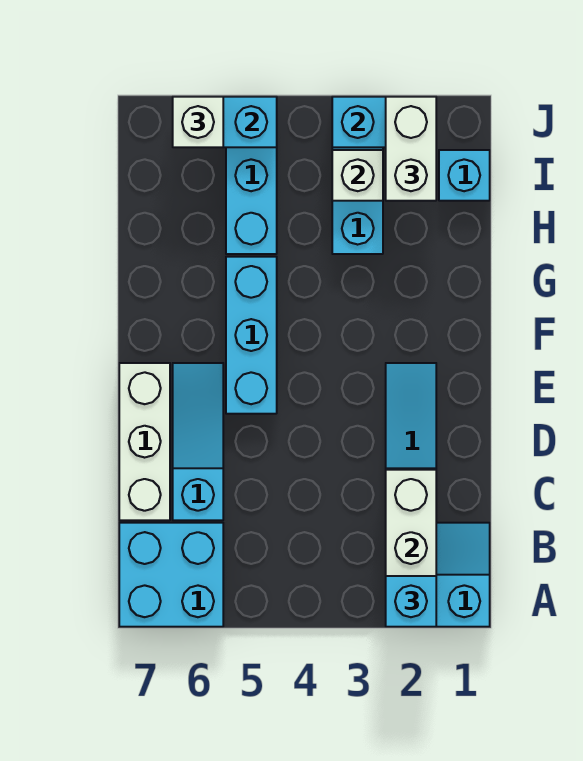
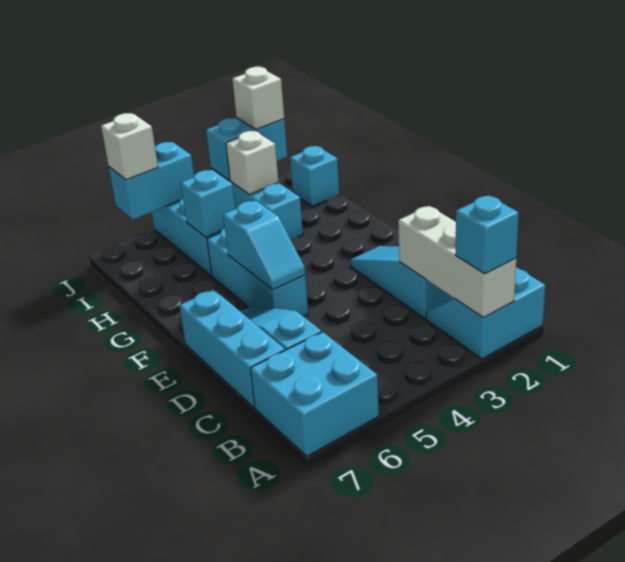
white brick C7:E7 level 1 -> cyan brick C7:E7 level 1
none -> cyan slope E5:F5 level 2 top F
none -> cyan brick H5 level 2
white brick I2:J2 level 3 -> white brick J2 level 3

